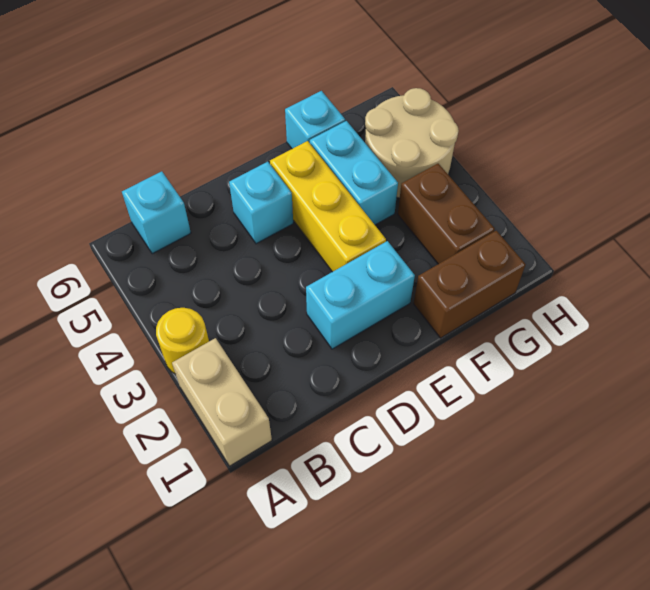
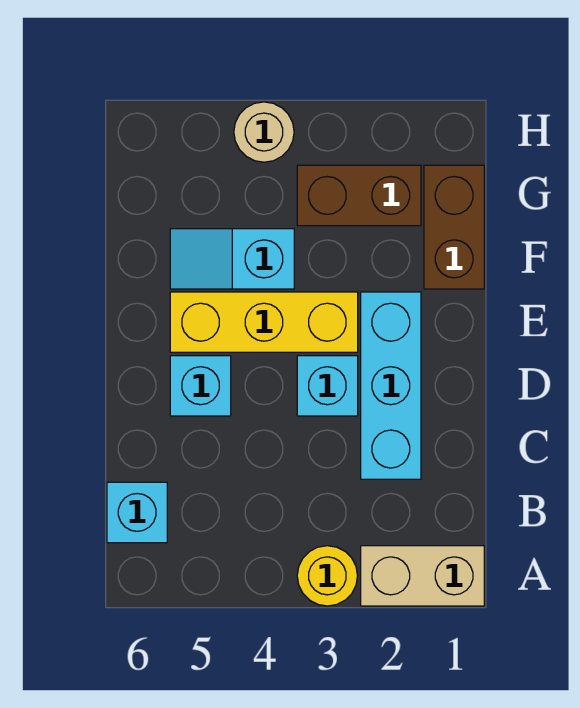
cyan brick D2:E2 level 1 -> cyan brick C2:E2 level 1
cyan brick F4:F5 level 1 -> cyan slope F4:F5 level 1 top 4
cyan brick F6 level 1 -> cyan brick D3 level 1
tan round brick G4:H5 level 1 -> tan round brick H4 level 1

